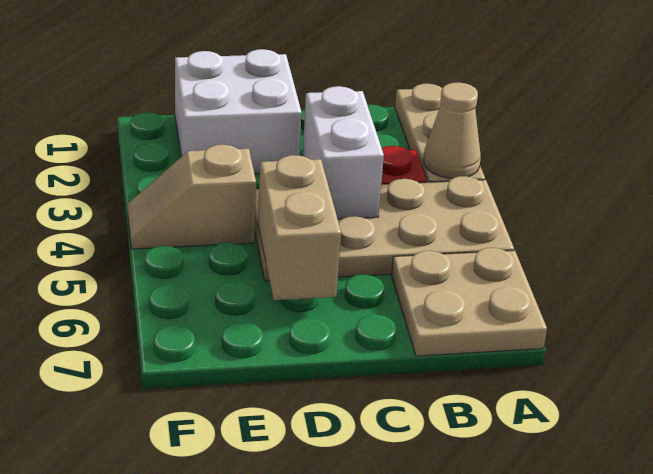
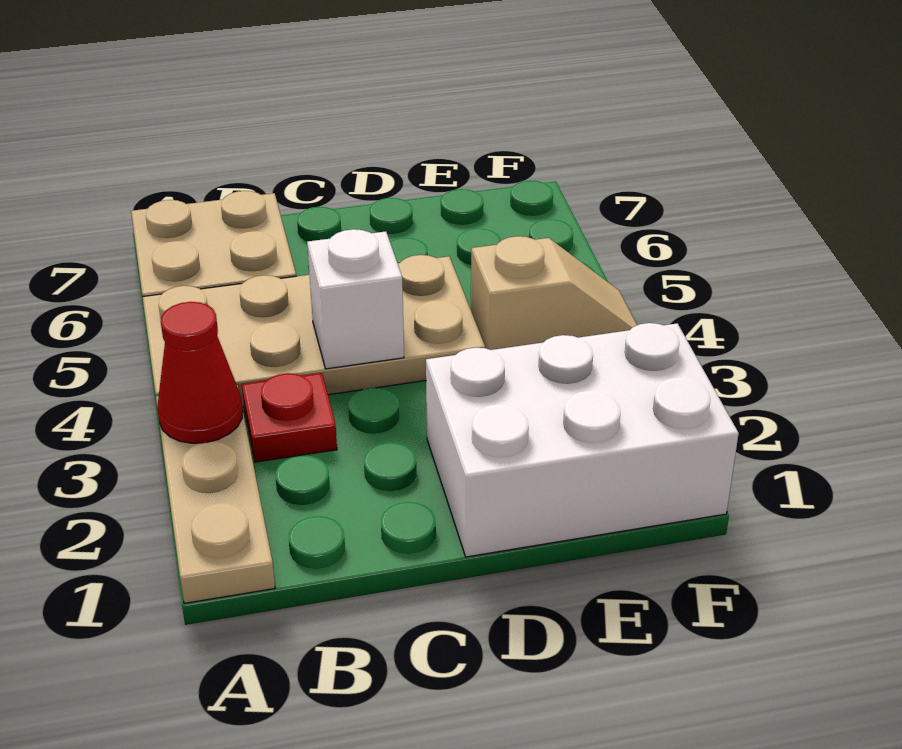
tan cone A3 level 2 -> red cone A3 level 2
white brick C3:C4 level 2 -> white brick C4 level 2
white brick D1:E2 level 1 -> white brick D1:F2 level 1
tan brick D5:D6 level 2 -> none

